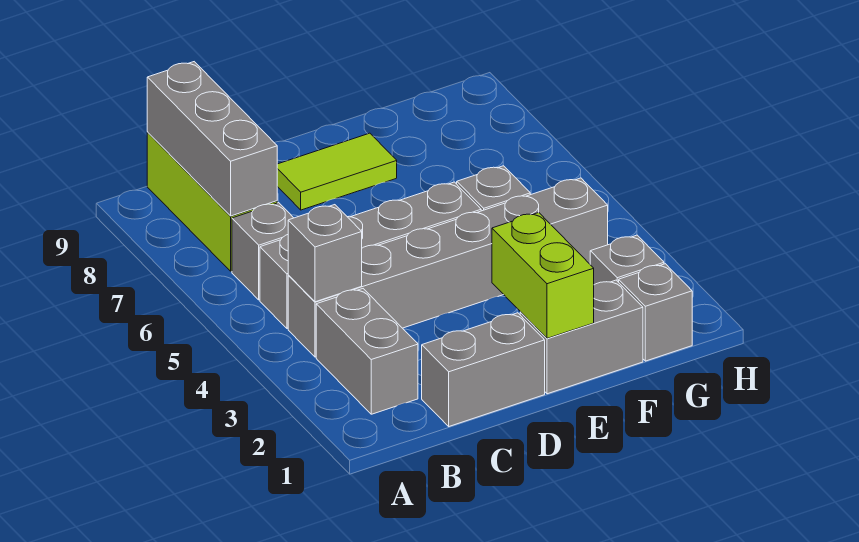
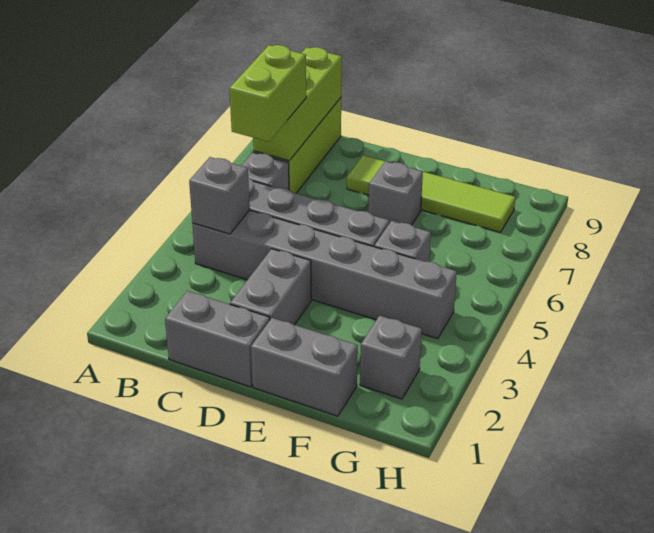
grey brick B2:B3 level 1 -> grey brick D2:D3 level 1
grey brick B7:B9 level 2 -> lime brick B7:B9 level 2
lime tile D8:E8 level 1 -> lime tile D8:G8 level 1
lime brick E1:E2 level 2 -> lime brick B6:B7 level 3
grey brick G1 level 1 -> grey brick E7 level 1

